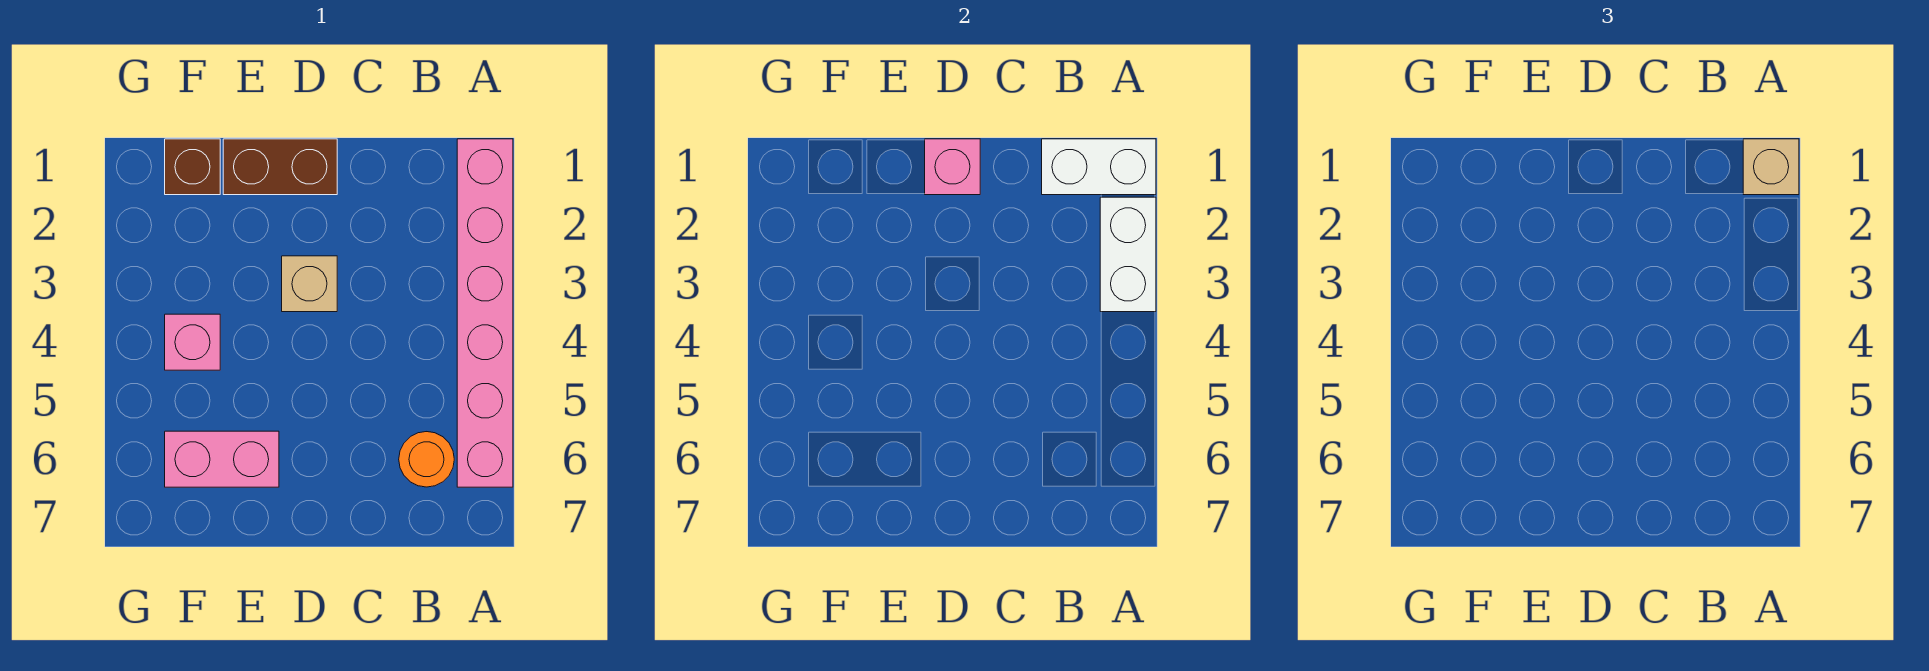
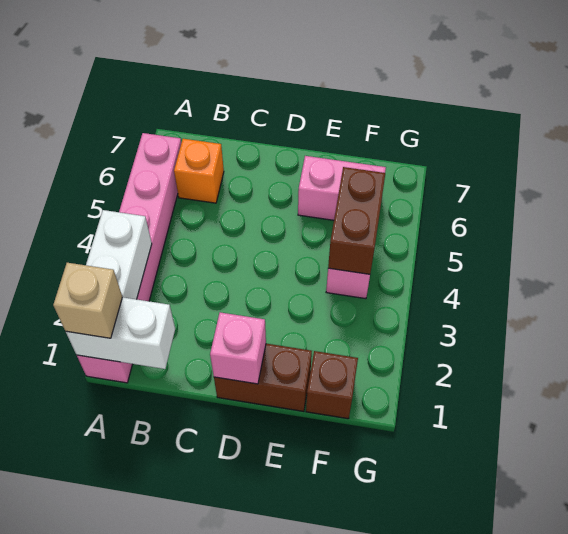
orange round brick B6 level 1 -> orange brick B6 level 1
tan brick D3 level 1 -> none
none -> brown brick F4:F5 level 2

